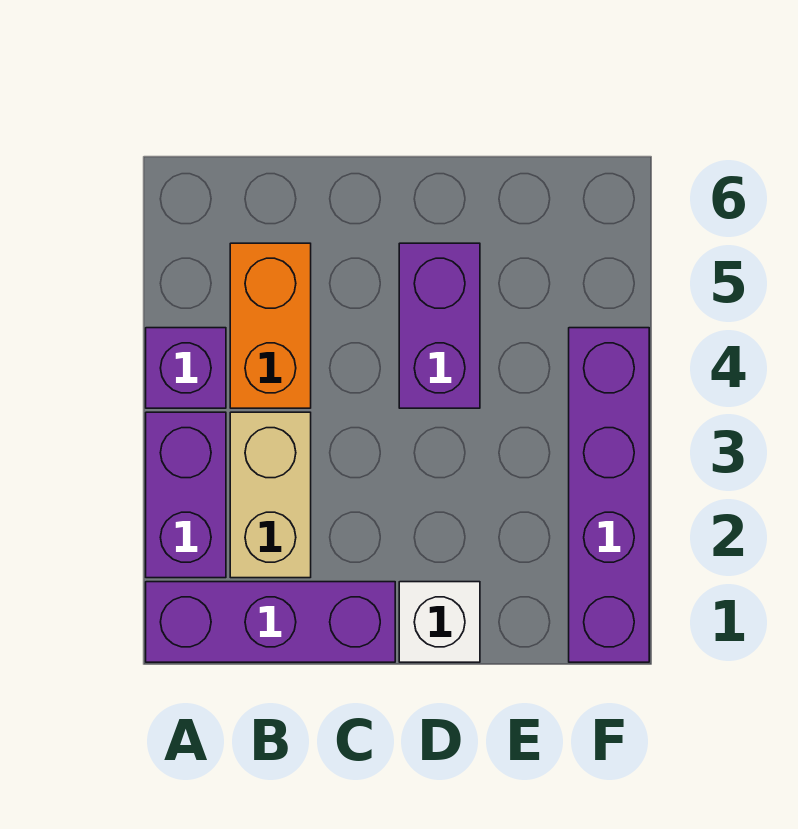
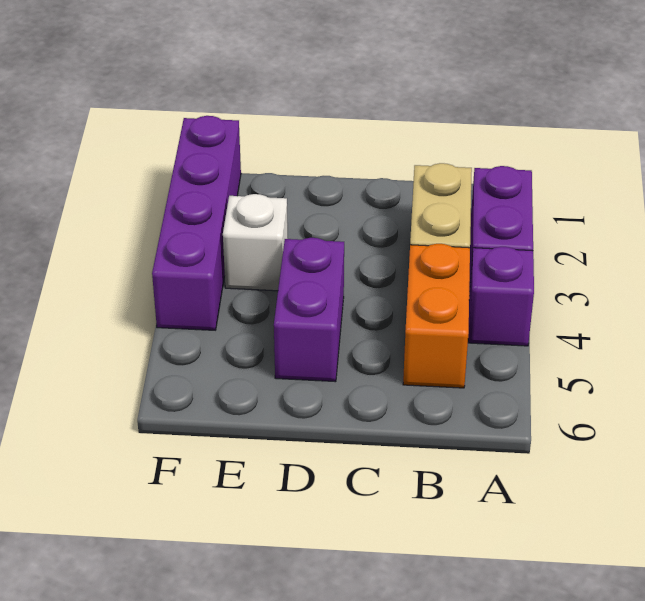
purple brick A1:C1 level 1 -> none
white brick D1 level 1 -> white brick E3 level 1

